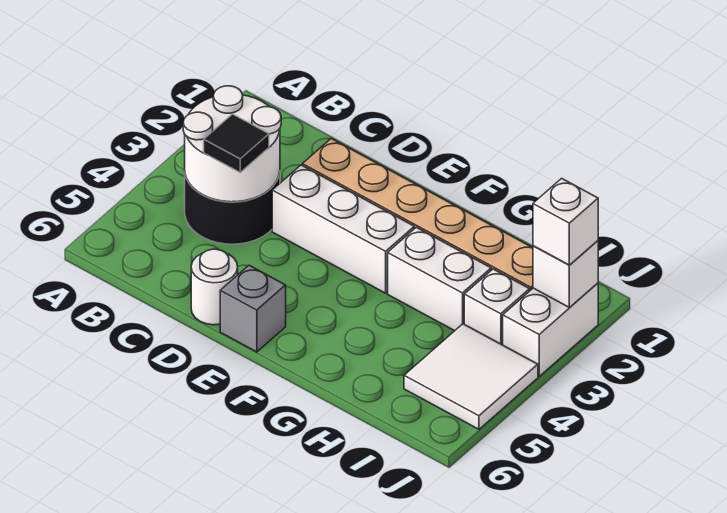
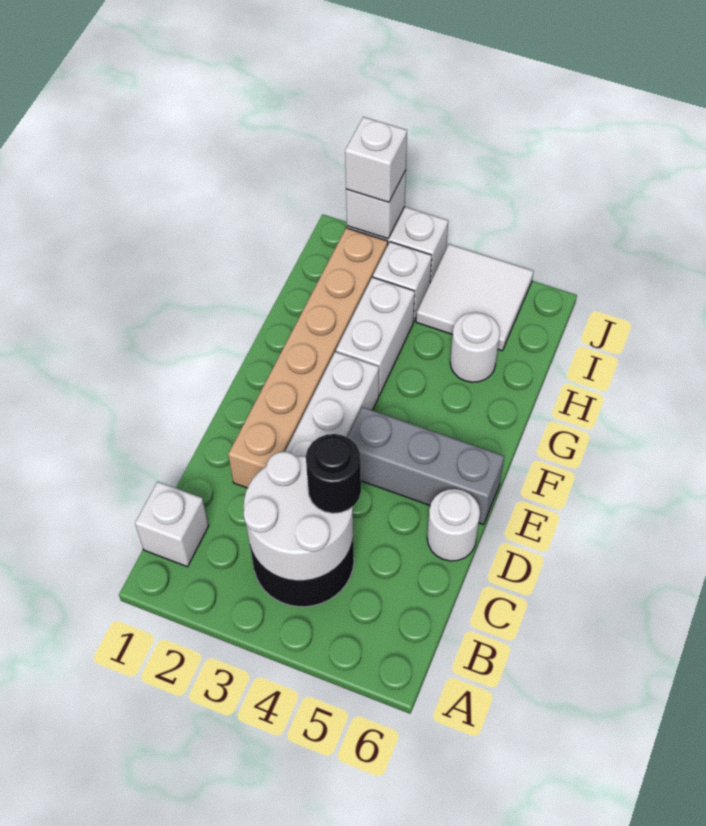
none -> white brick B1 level 1
black tile C4 level 3 -> black round brick C4 level 3
grey brick E6 level 1 -> grey brick E4:E6 level 1
none -> white round brick H5 level 1

